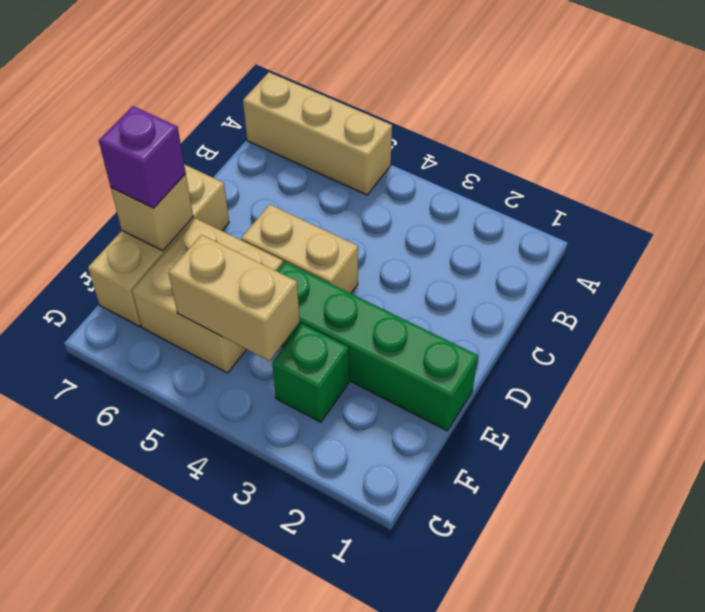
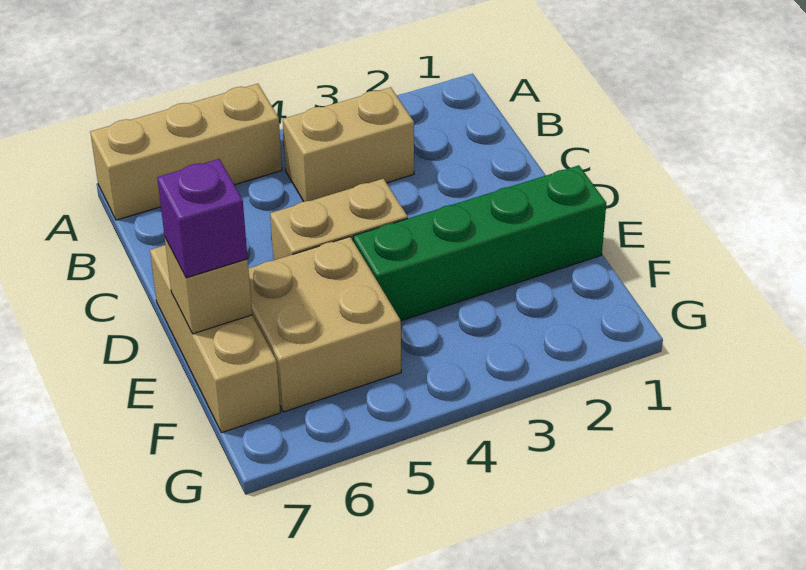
green brick F3 level 1 -> none
tan brick F4:F5 level 2 -> tan brick B3:B4 level 1

